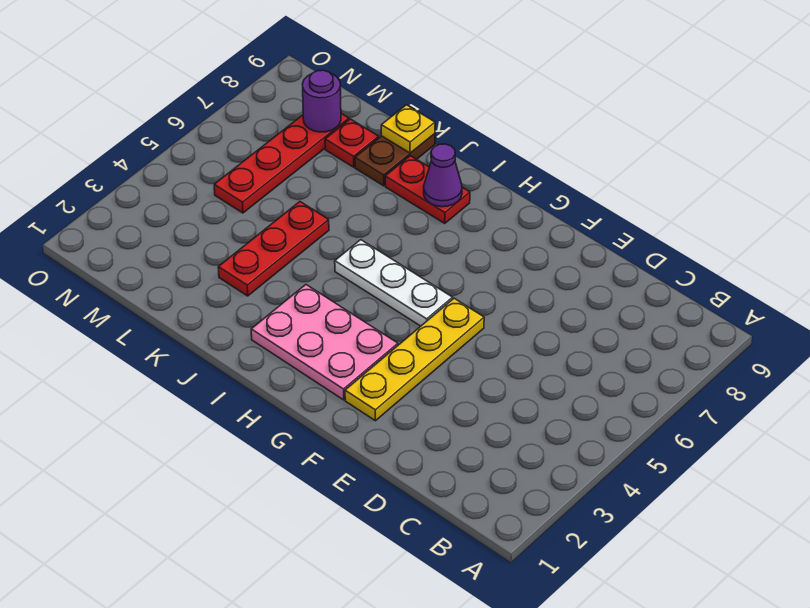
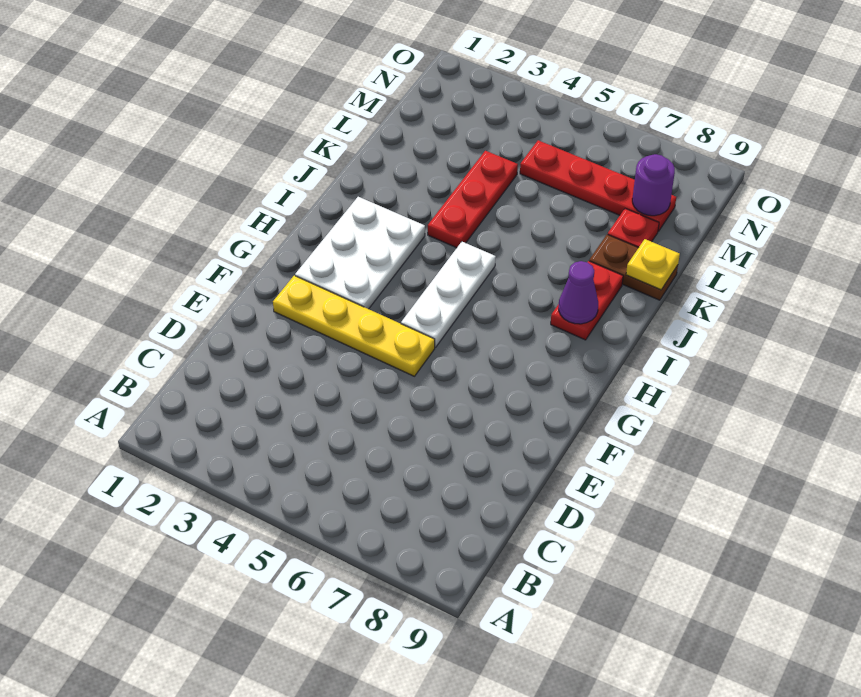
pink plate G2:I3 level 1 -> white plate G2:I3 level 1
red plate K3:K5 level 1 -> red plate J4:L4 level 1

